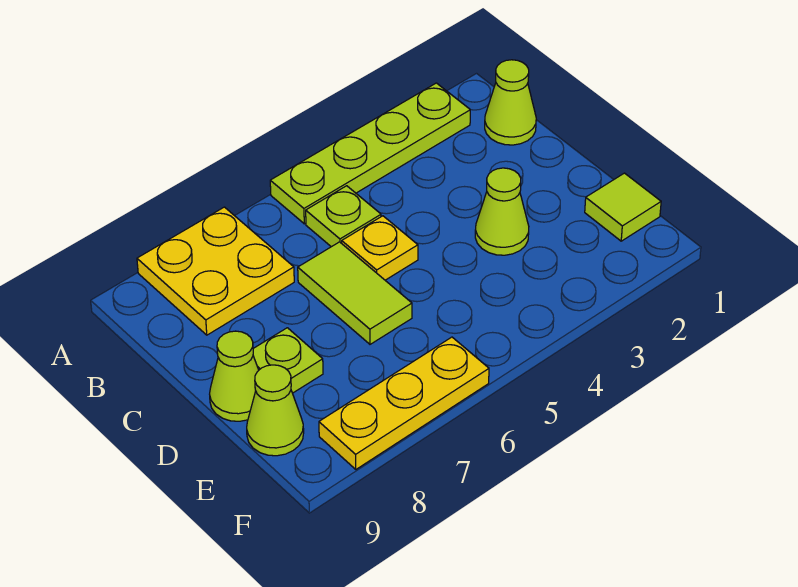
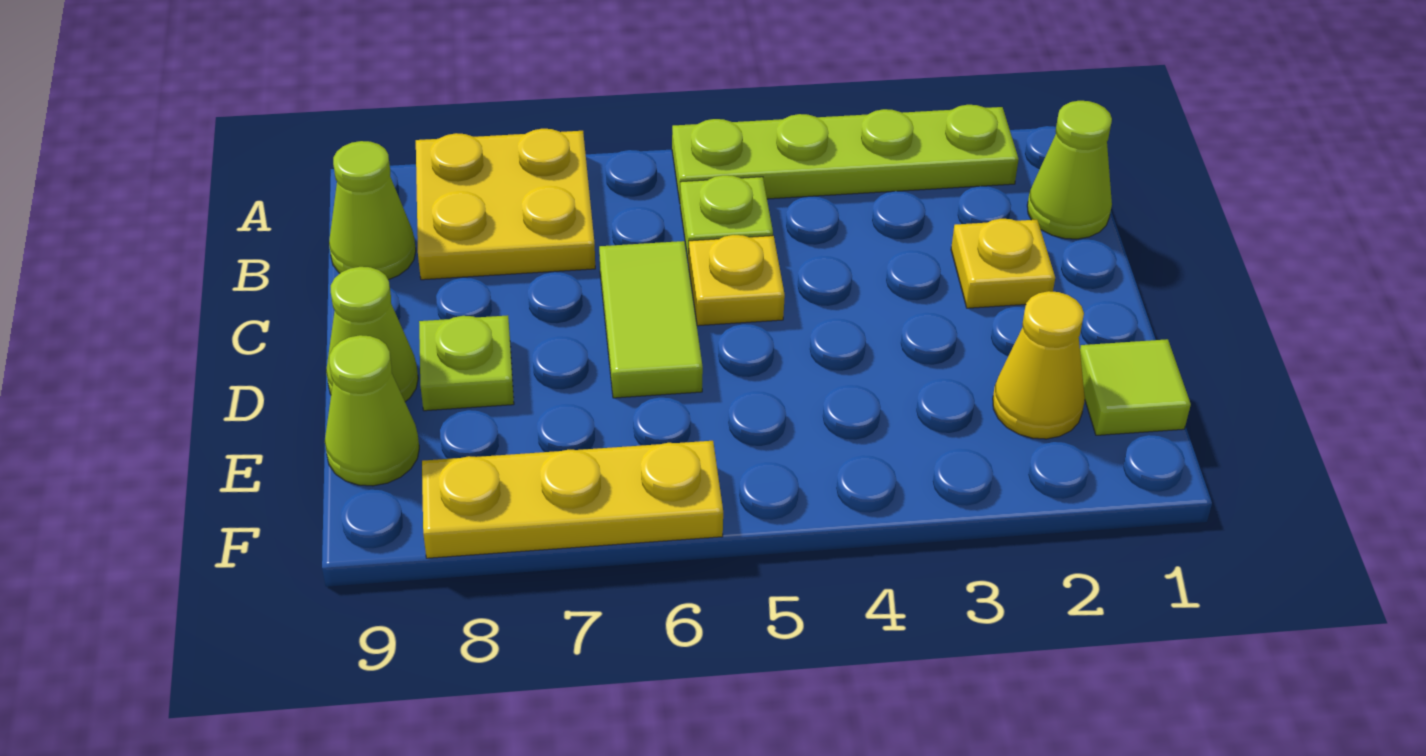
none -> yellow plate C2 level 1
lime cone D3 level 1 -> lime cone B9 level 1
none -> yellow cone E2 level 1

